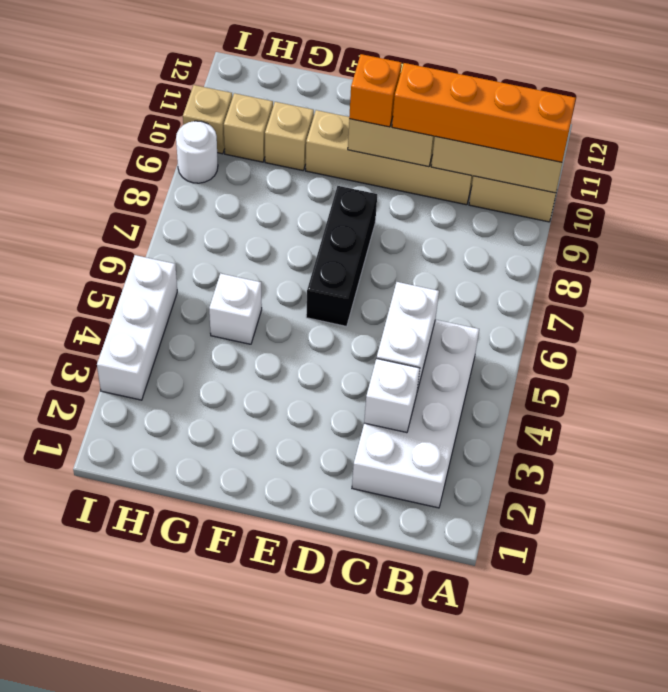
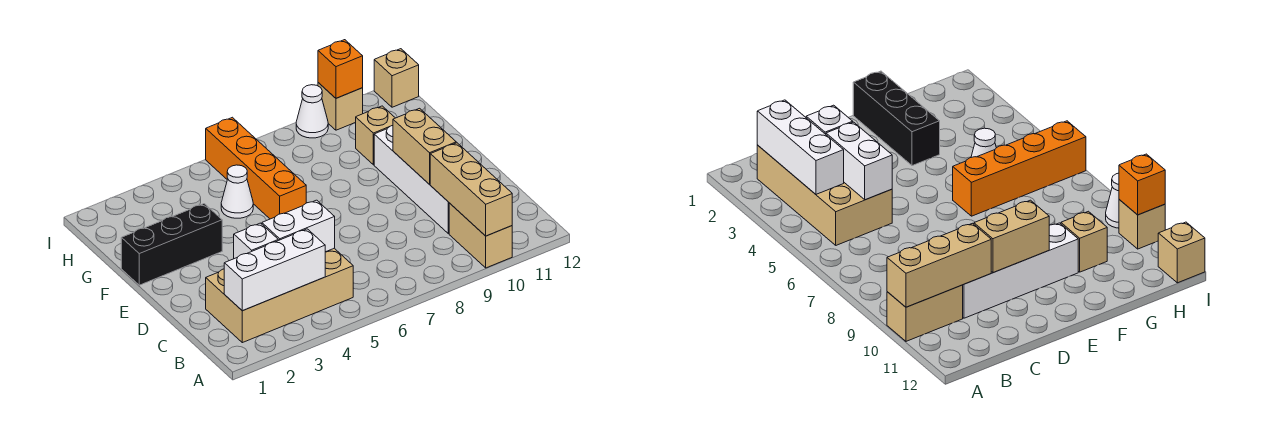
orange brick A10:D10 level 3 -> orange brick F6:I6 level 1
white brick B2:C5 level 1 -> tan brick B2:C5 level 1
tan brick C10:F10 level 1 -> white brick C10:F10 level 1
black brick E6:E8 level 1 -> black brick F1:F3 level 1
orange brick E10 level 3 -> orange brick I10 level 2
white brick G5 level 1 -> white cone G5 level 1
tan brick H10 level 1 -> tan brick I12 level 1
white brick I3:I5 level 1 -> white brick B2:B4 level 2
white round brick I9 level 1 -> white cone I9 level 1

